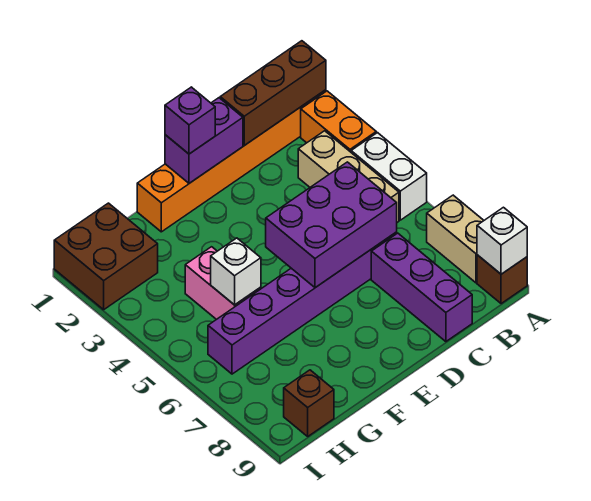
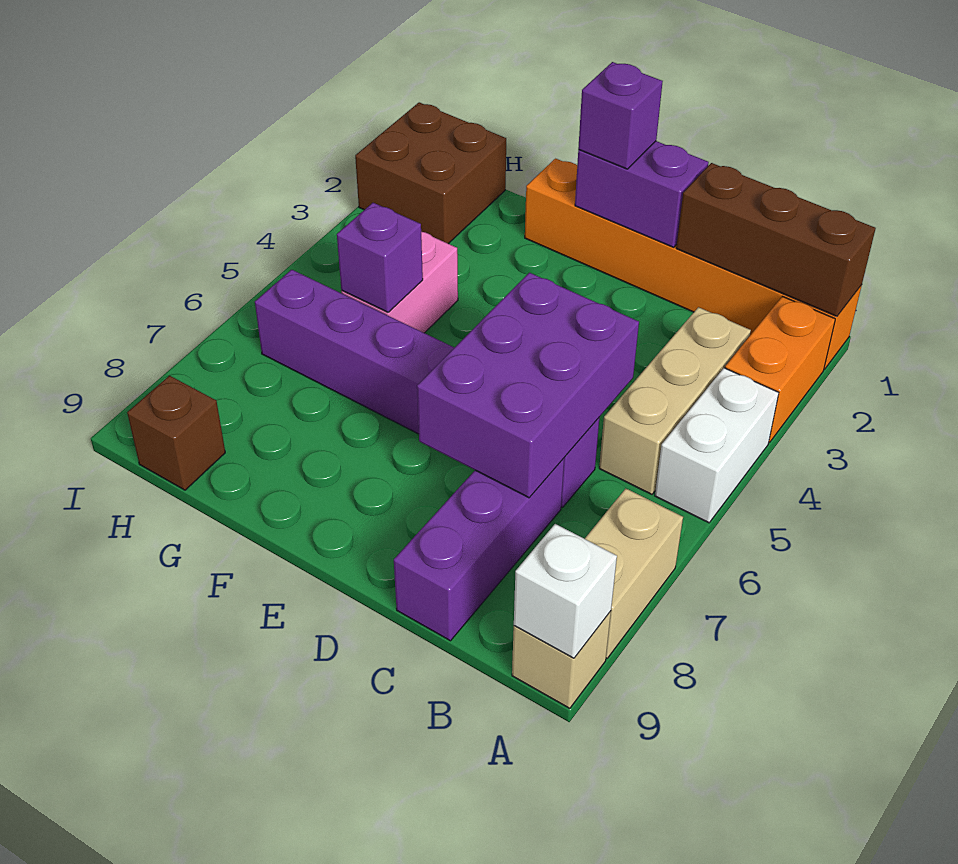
brown brick A9 level 1 -> tan brick A9 level 1
purple brick C5:E6 level 2 -> purple brick C5:D7 level 2
white brick G5 level 2 -> purple brick G5 level 2

